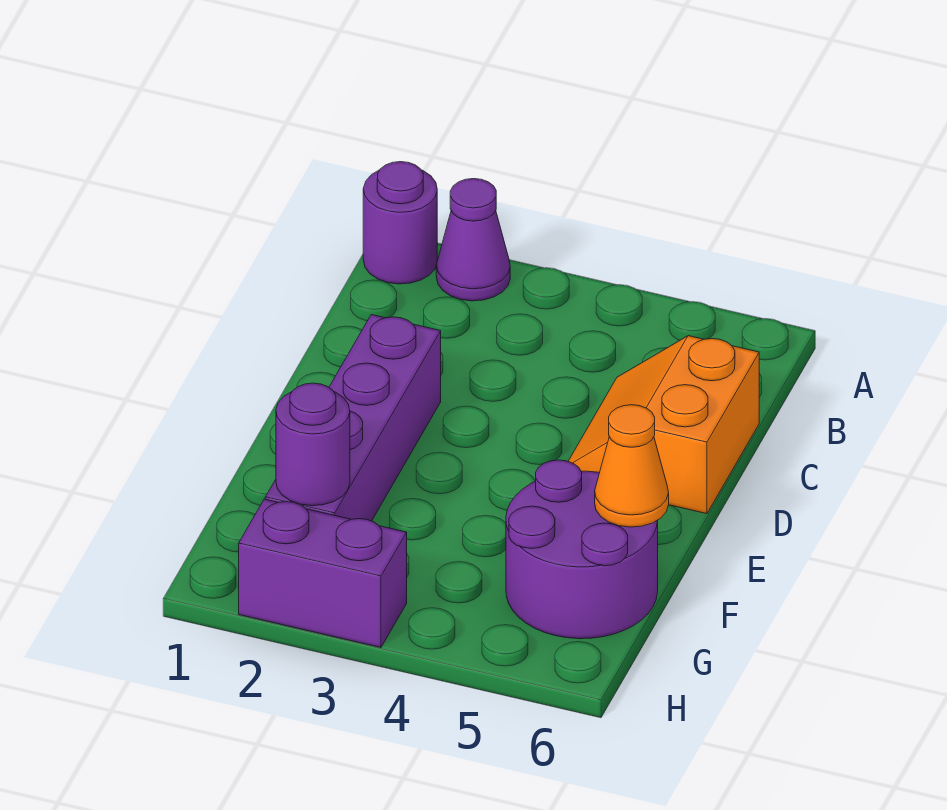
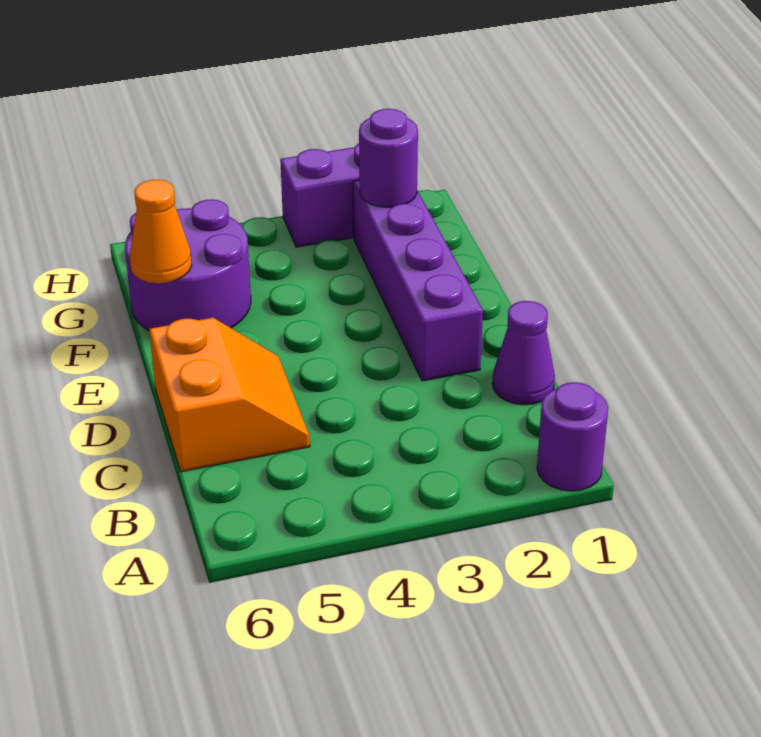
purple cone A2 level 1 -> purple cone C1 level 1

